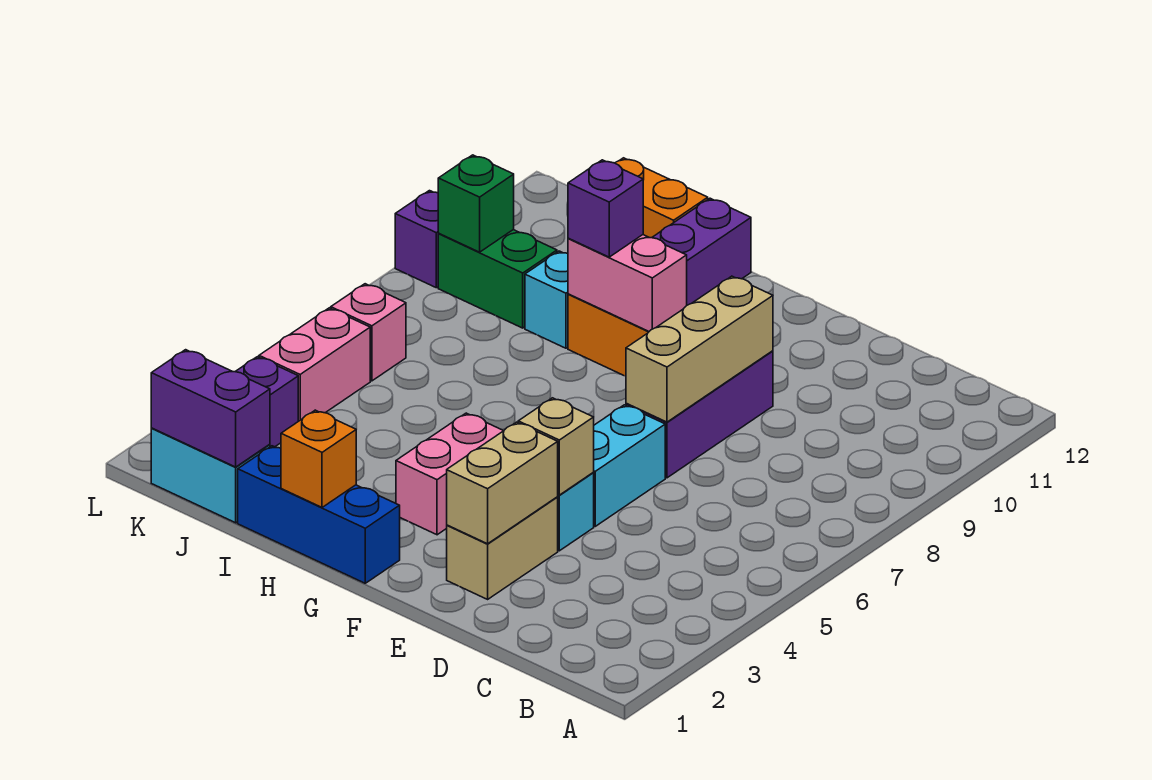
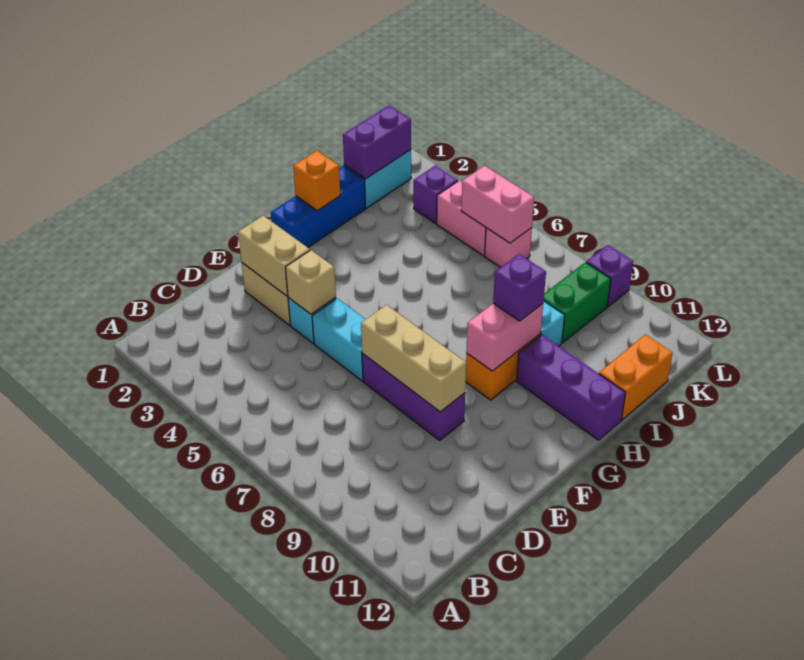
pink brick G3:G4 level 1 -> pink brick K5:K6 level 2
green brick K9 level 2 -> none

